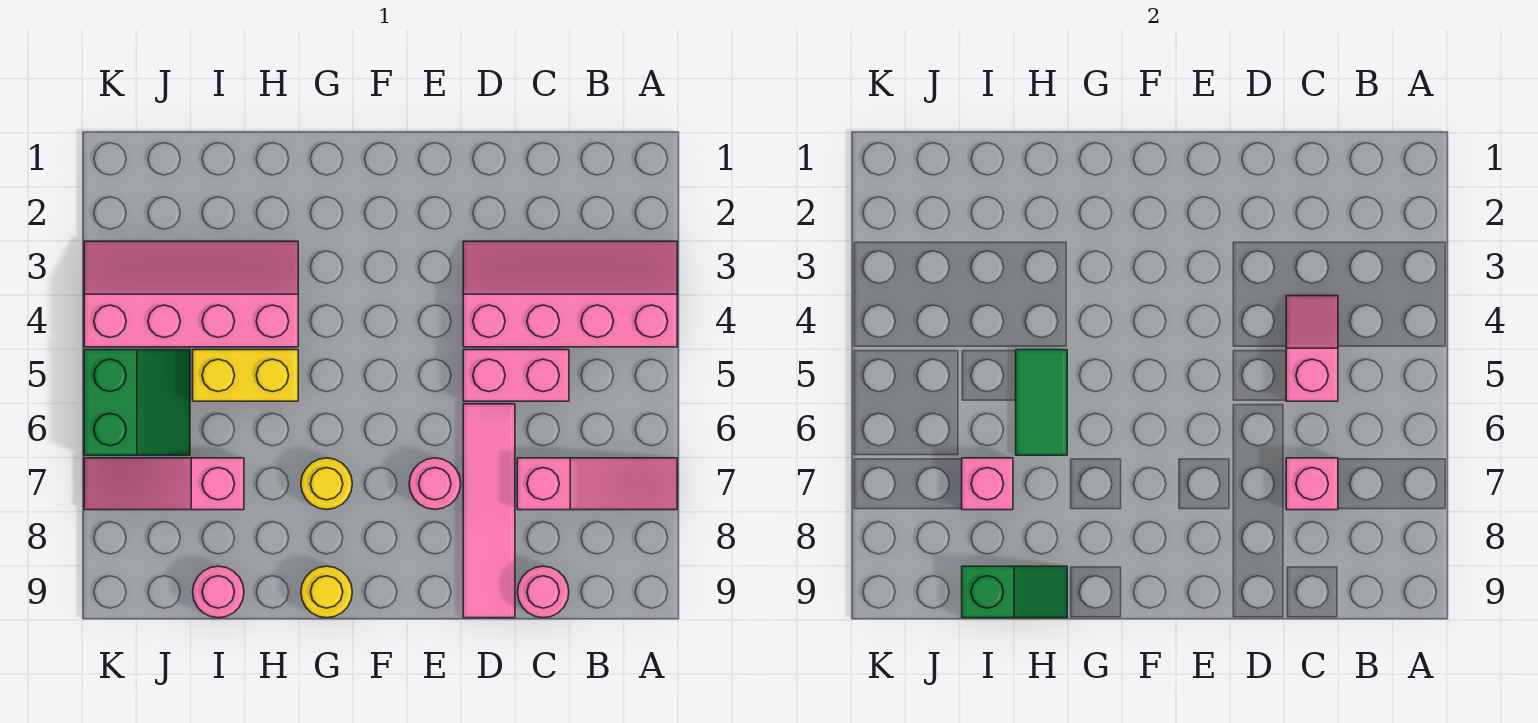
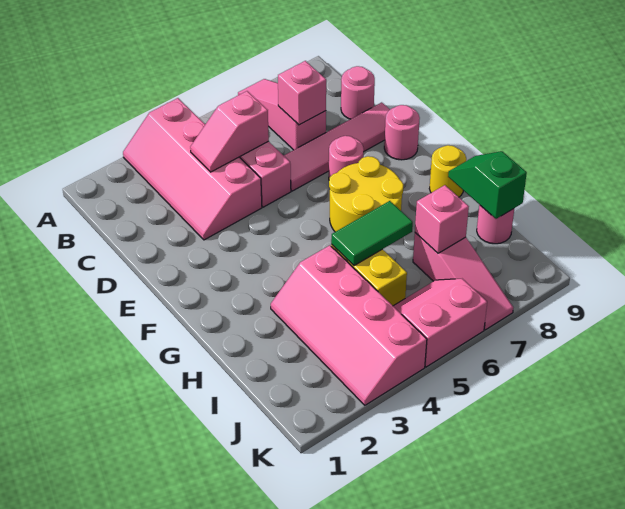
none -> pink round brick E9 level 1
yellow round brick G7 level 1 -> yellow round brick F6:G7 level 1
green slope J5:K6 level 1 top K -> pink slope J5:K6 level 1 top K

